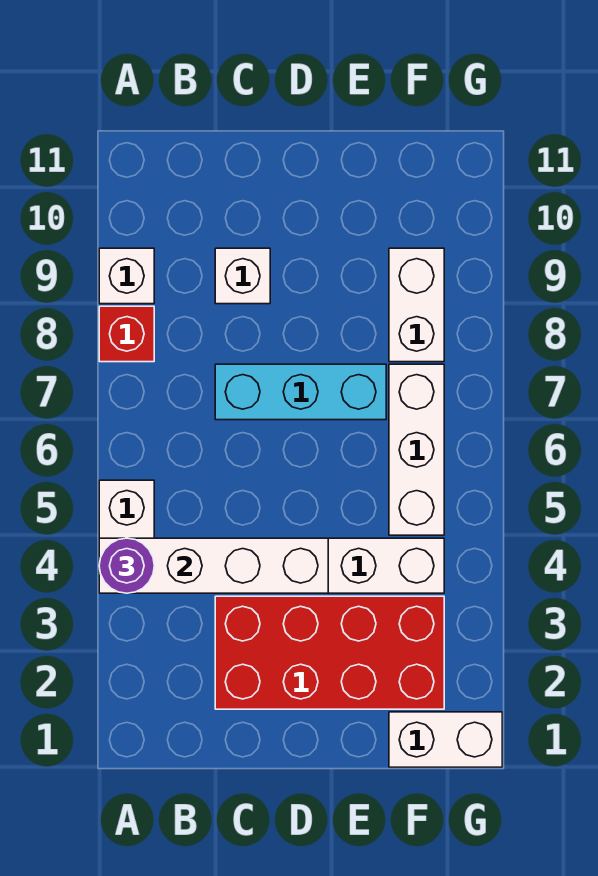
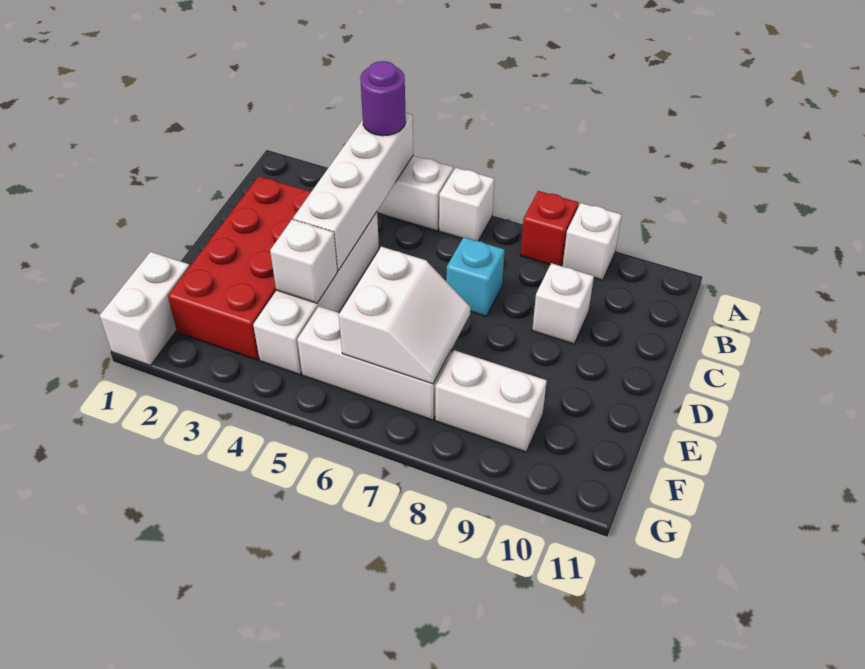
none -> white brick A6 level 1
cyan brick C7:E7 level 1 -> cyan brick C7 level 1
none -> white brick E4 level 2
none -> white slope E6:F7 level 2 top 6

